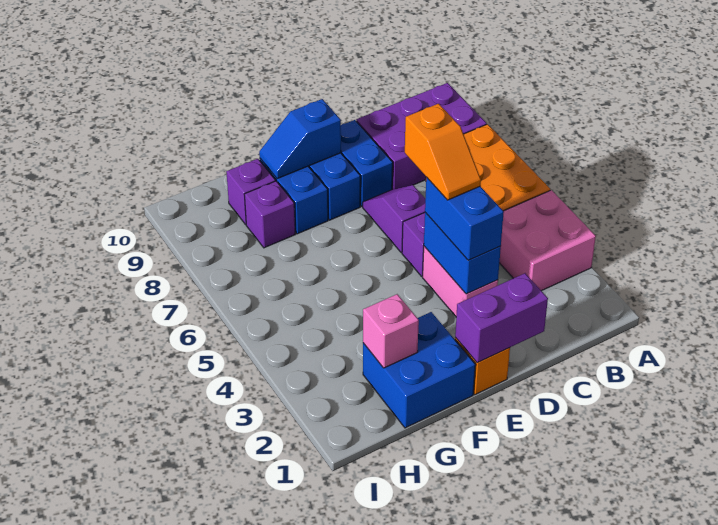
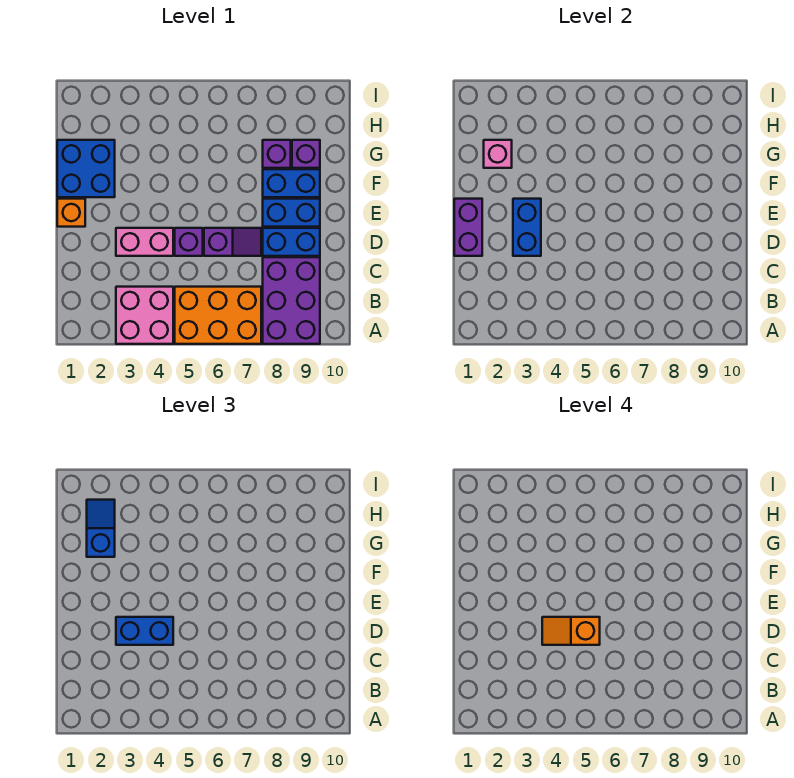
blue brick D3:D4 level 2 -> blue brick D3:E3 level 2
blue slope E9:F9 level 2 top E -> blue slope G2:H2 level 3 top G

